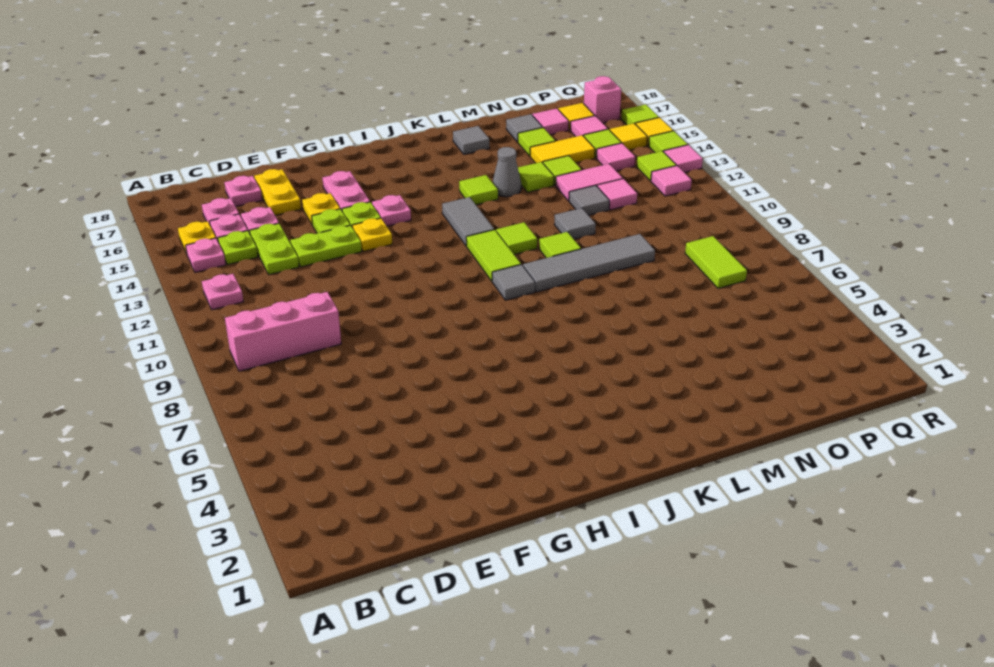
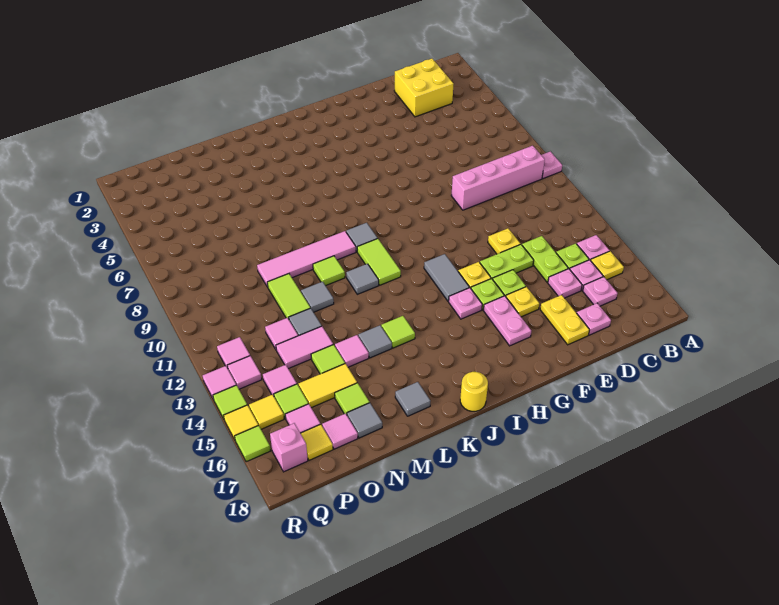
pink brick B9:D9 level 1 -> pink brick B9:E9 level 1
pink plate B12 level 1 -> pink plate A9 level 1
none -> yellow brick C2:D3 level 1
none -> yellow plate E12 level 1
grey tile J12:J13 level 1 -> grey tile H12:H13 level 1
none -> yellow round brick J18 level 1
grey tile K9:N9 level 1 -> pink tile K9:N9 level 1
lime tile K11 level 1 -> grey tile K11 level 1
grey cone L14 level 1 -> grey tile L14 level 1
lime tile M14 level 1 -> pink tile M14 level 1
lime tile P7:P8 level 1 -> lime tile N10:N11 level 1
lime tile Q13 level 1 -> pink tile Q13 level 1

